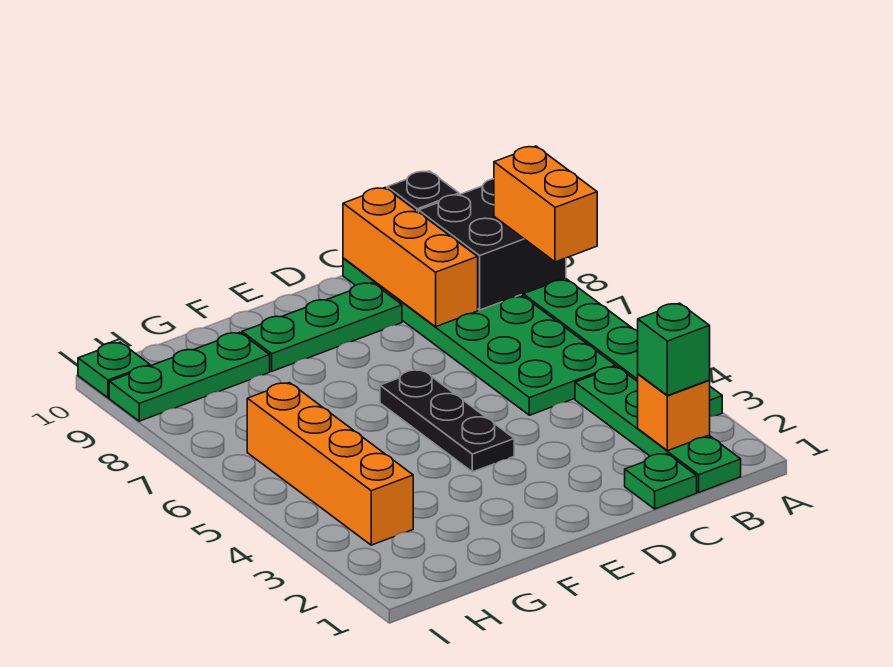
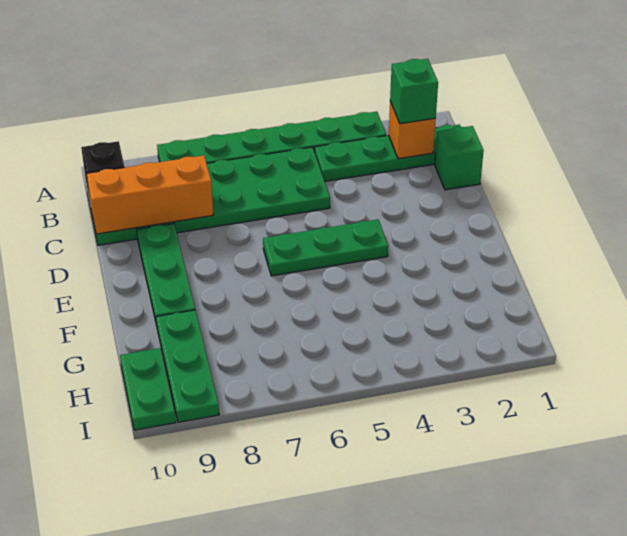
orange brick A7:A8 level 3 -> none
black brick A8:B9 level 2 -> none
green plate C1 level 1 -> green brick C1 level 1
black plate E4:E6 level 1 -> green plate E4:E6 level 1
orange brick H3:H6 level 1 -> none
green plate I10 level 1 -> green plate H10:I10 level 1

